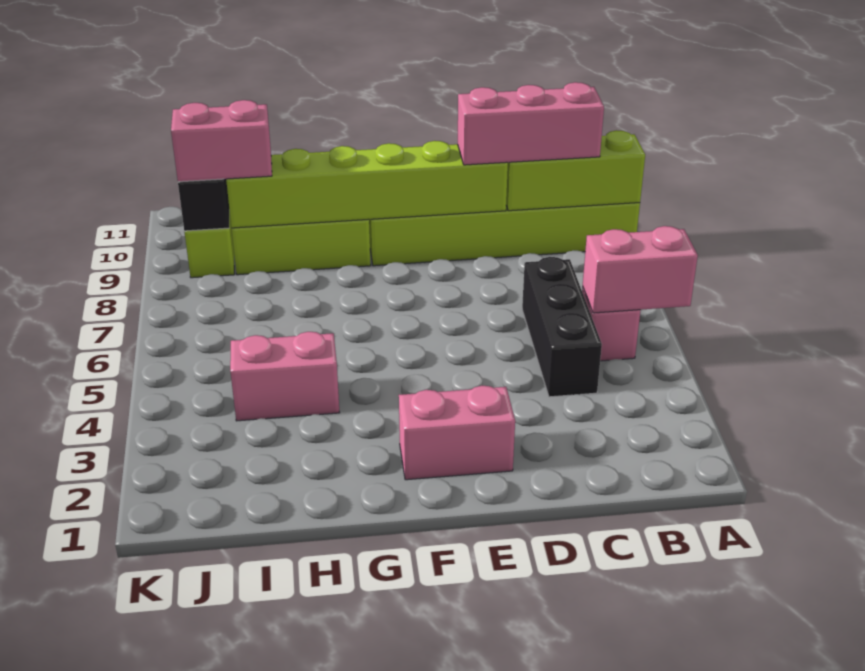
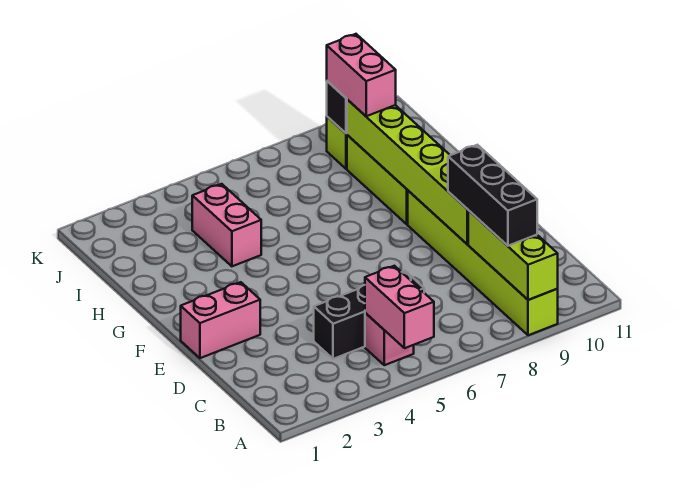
pink brick B9:D9 level 3 -> black brick B9:D9 level 3
pink brick E2:F2 level 1 -> pink brick E1:E2 level 1

